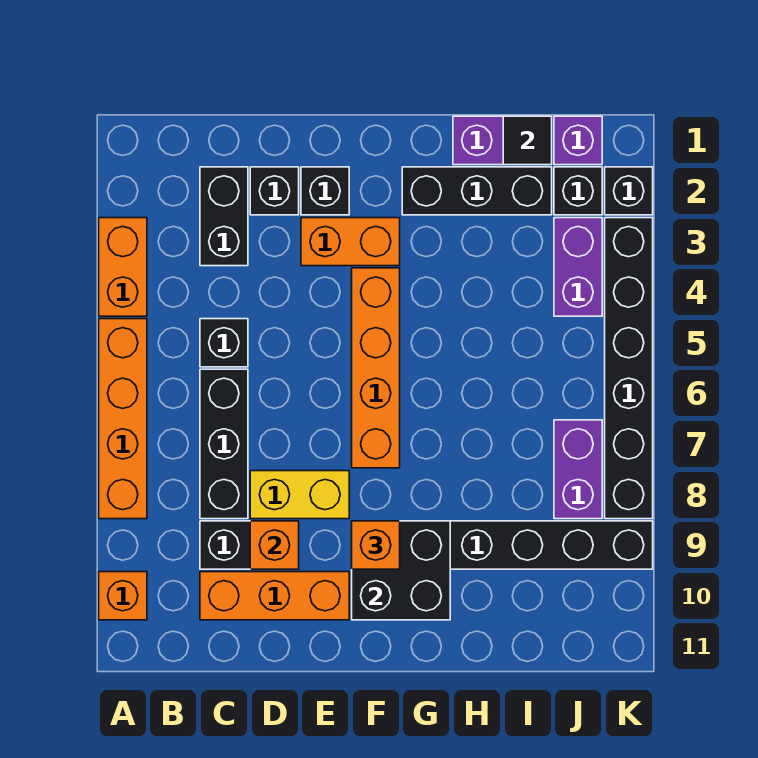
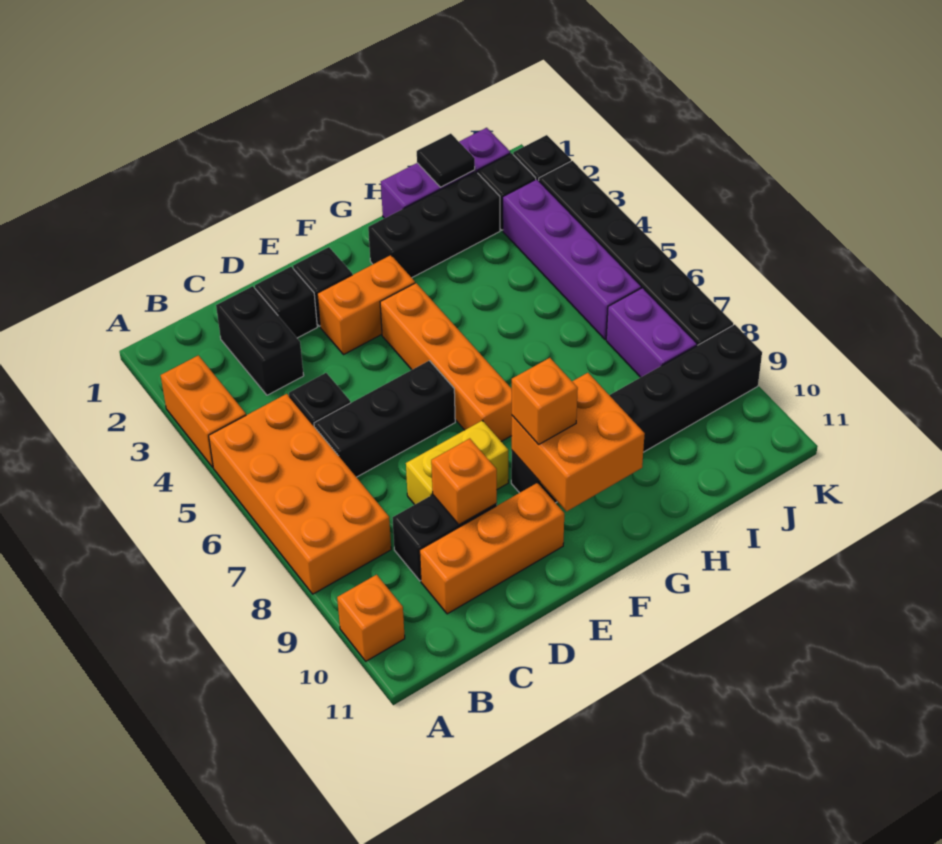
orange brick A5:A8 level 1 -> orange brick A5:B8 level 1
black brick C6:C8 level 1 -> black brick C6:E6 level 1
black brick F9:G10 level 2 -> orange brick F9:G10 level 2
purple brick J3:J4 level 1 -> purple brick J3:J6 level 1

